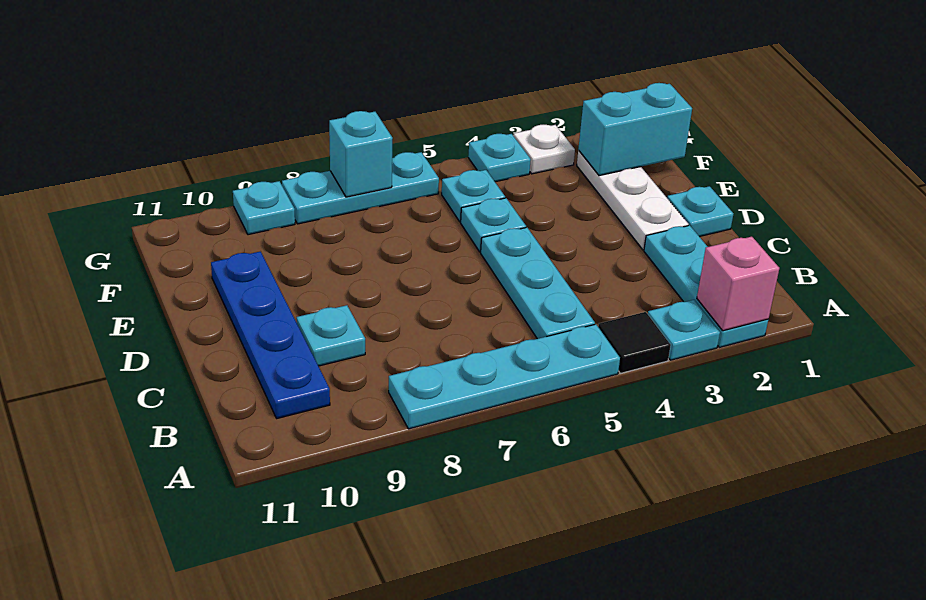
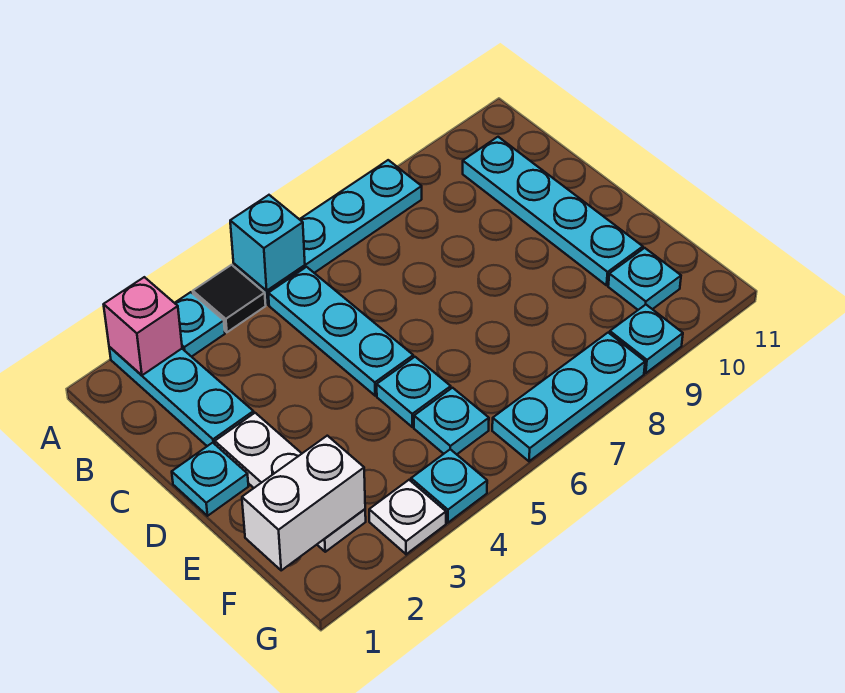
blue plate B10:E10 level 1 -> cyan plate B10:E10 level 1
cyan plate C9 level 1 -> cyan plate F10 level 1
cyan brick F1:F2 level 2 -> white brick F1:F2 level 2
cyan brick G7 level 2 -> cyan brick A5 level 2

